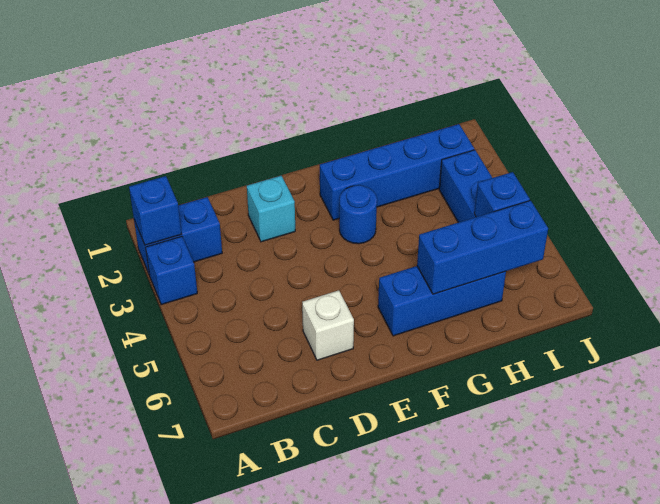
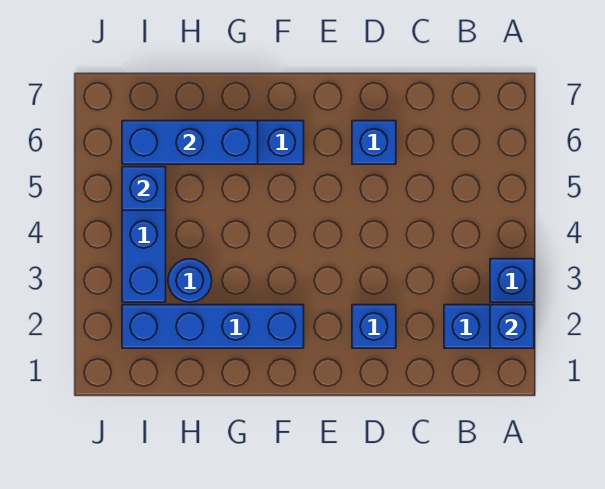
cyan brick D2 level 1 -> blue brick D2 level 1
white brick D6 level 1 -> blue brick D6 level 1
blue round brick F3 level 1 -> blue round brick H3 level 1

